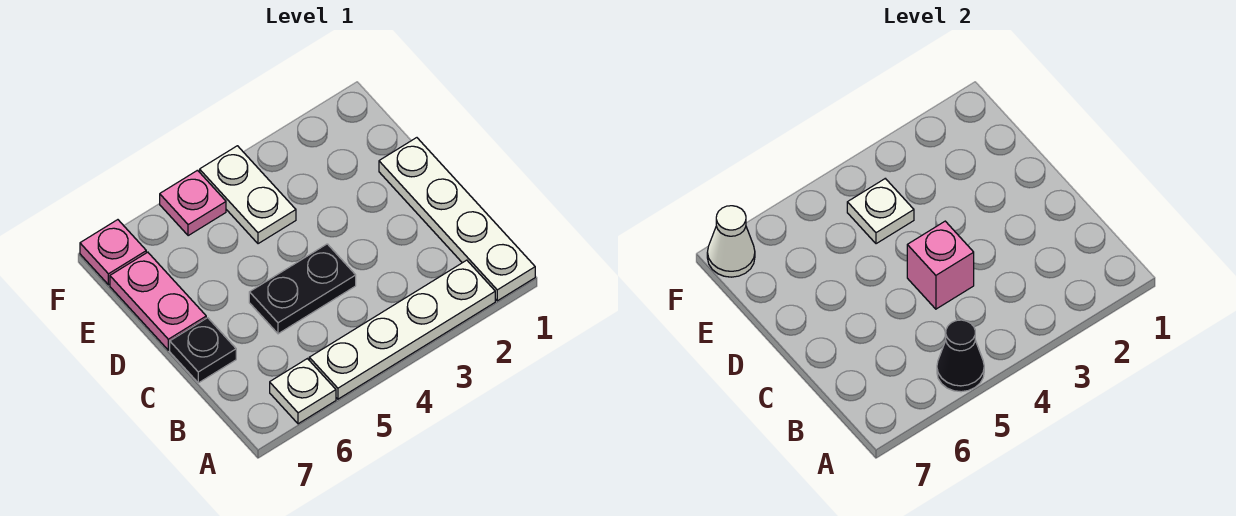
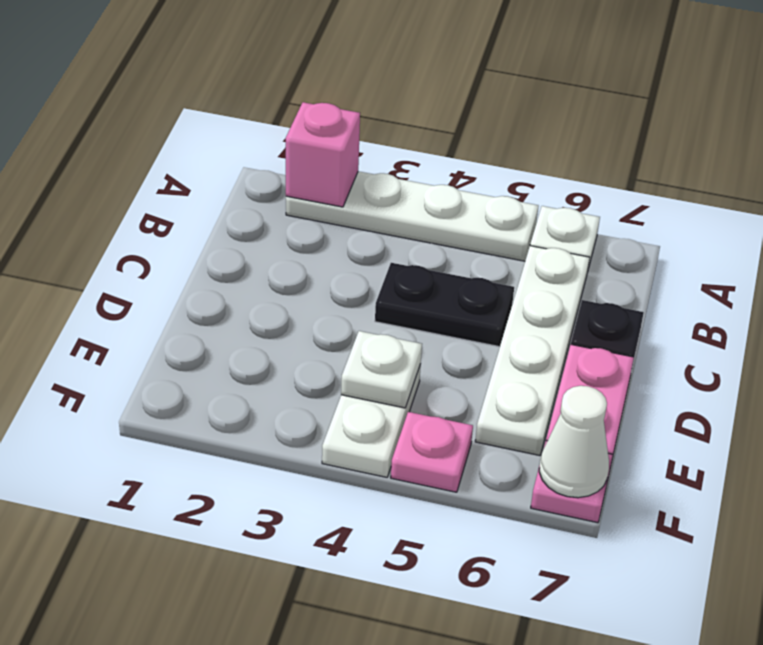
white plate A1:D1 level 1 -> white plate B6:E6 level 1
black cone A5 level 2 -> none
pink brick C4 level 2 -> pink brick A2 level 2

